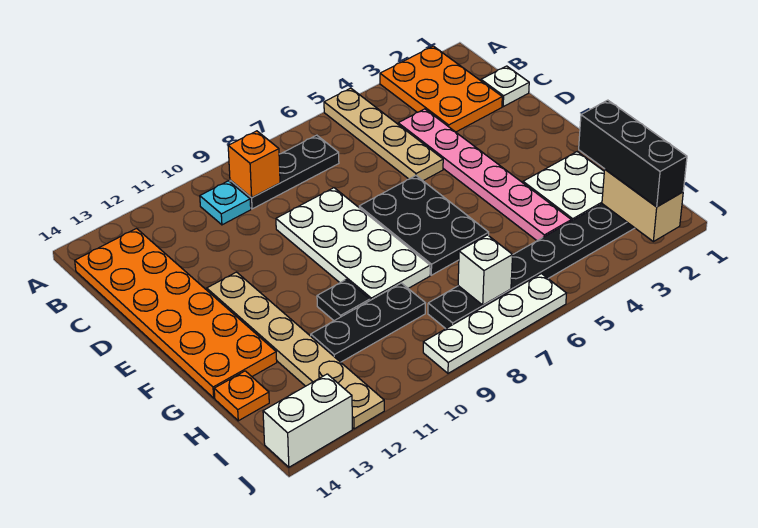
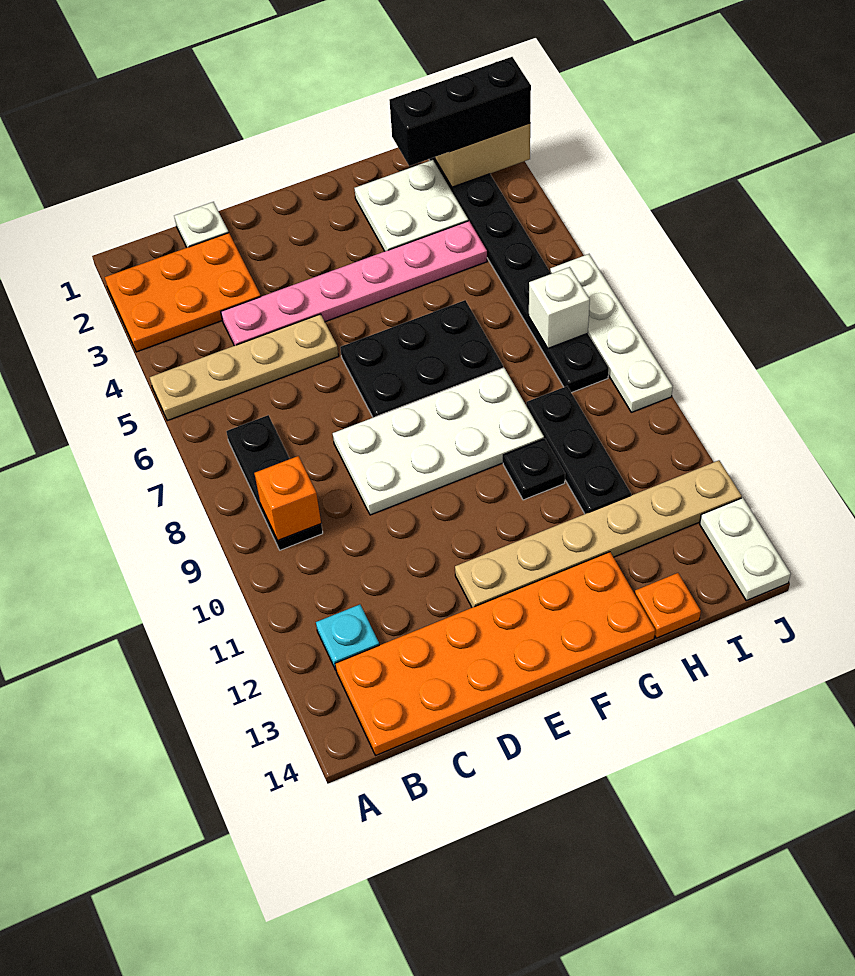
cyan plate B10 level 1 -> cyan plate B12 level 1
white brick J13:J14 level 1 -> white plate J13:J14 level 1

